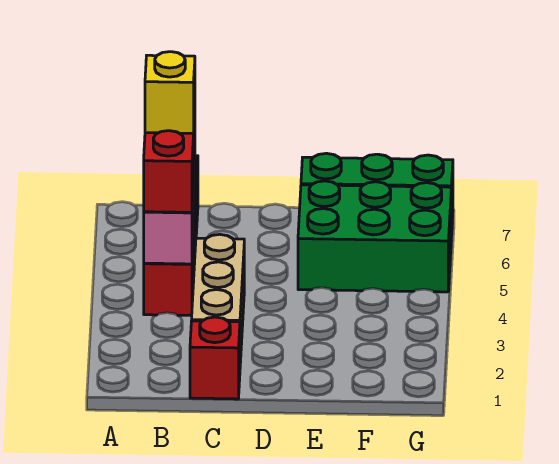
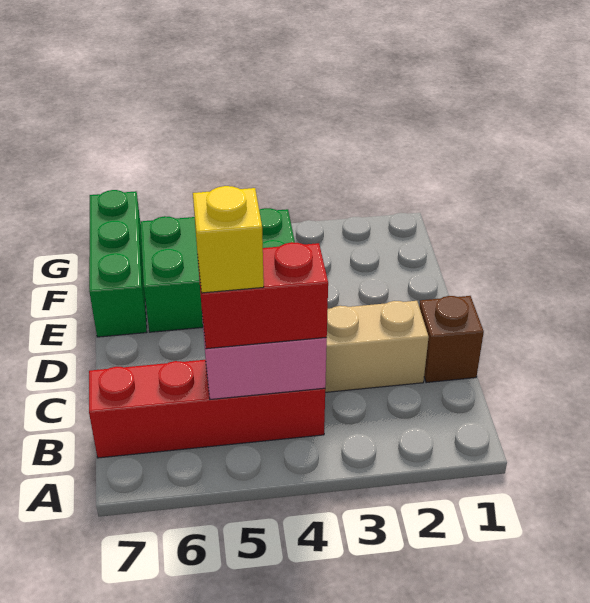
red brick C1 level 1 -> brown brick C1 level 1
green brick E5:G6 level 1 -> green brick E4:F6 level 1

